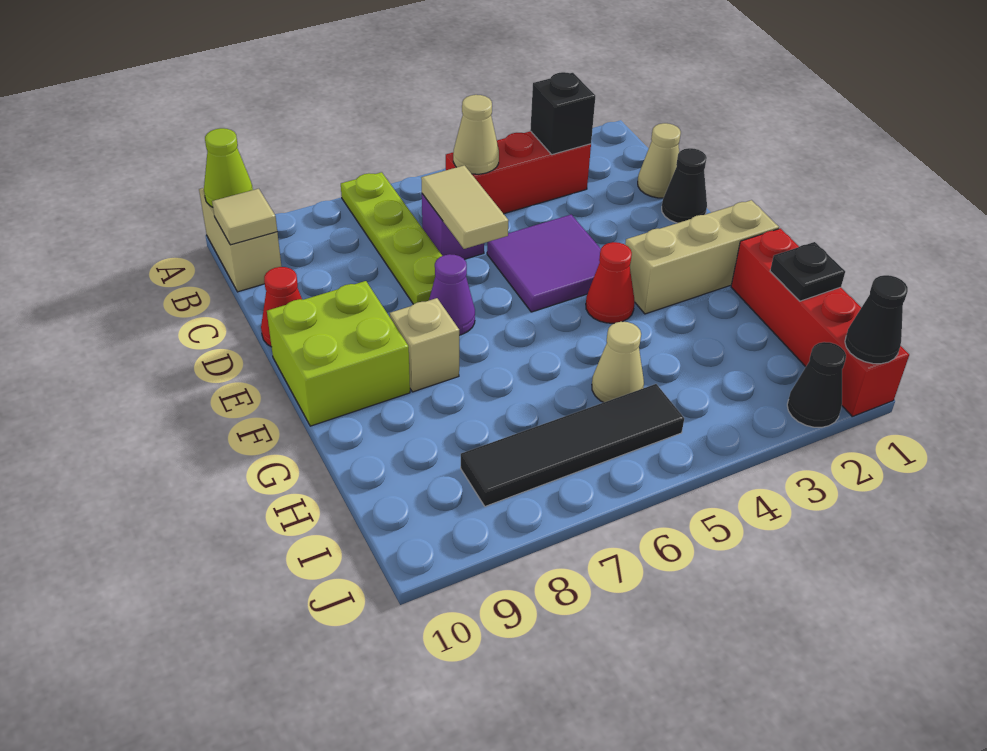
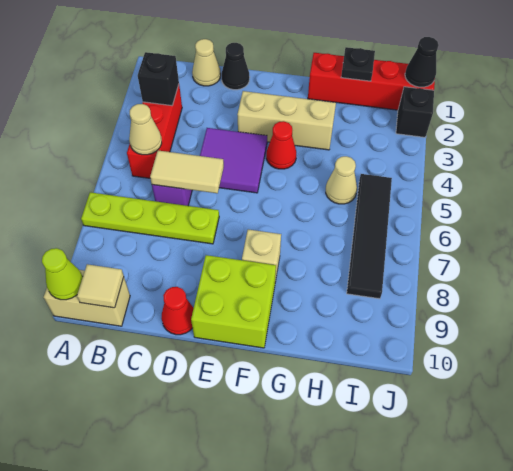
purple cone E7 level 1 -> none
tan brick F1:F3 level 1 -> tan brick E3:G3 level 1
black cone J2 level 1 -> black brick J2 level 1

